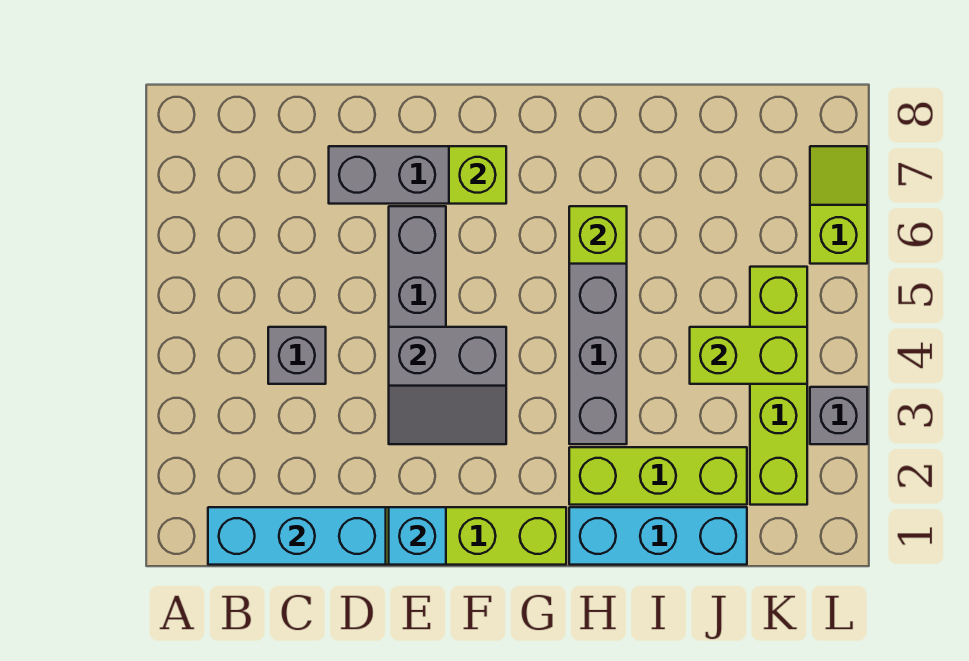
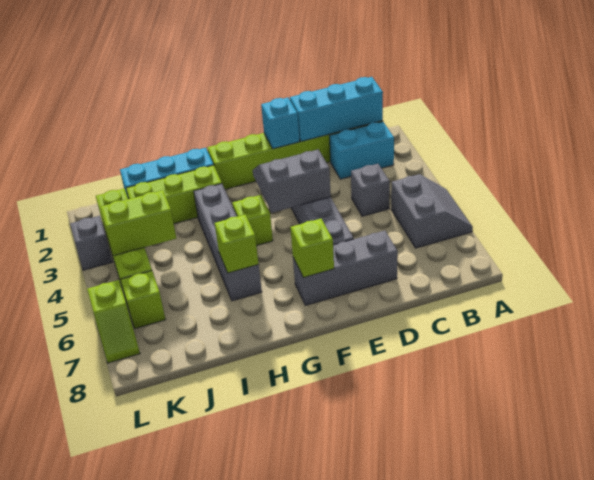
none -> grey slope A5:B6 level 1 top B
none -> cyan brick B2:C2 level 1
none -> lime brick G4 level 1
none -> lime brick K6 level 1

